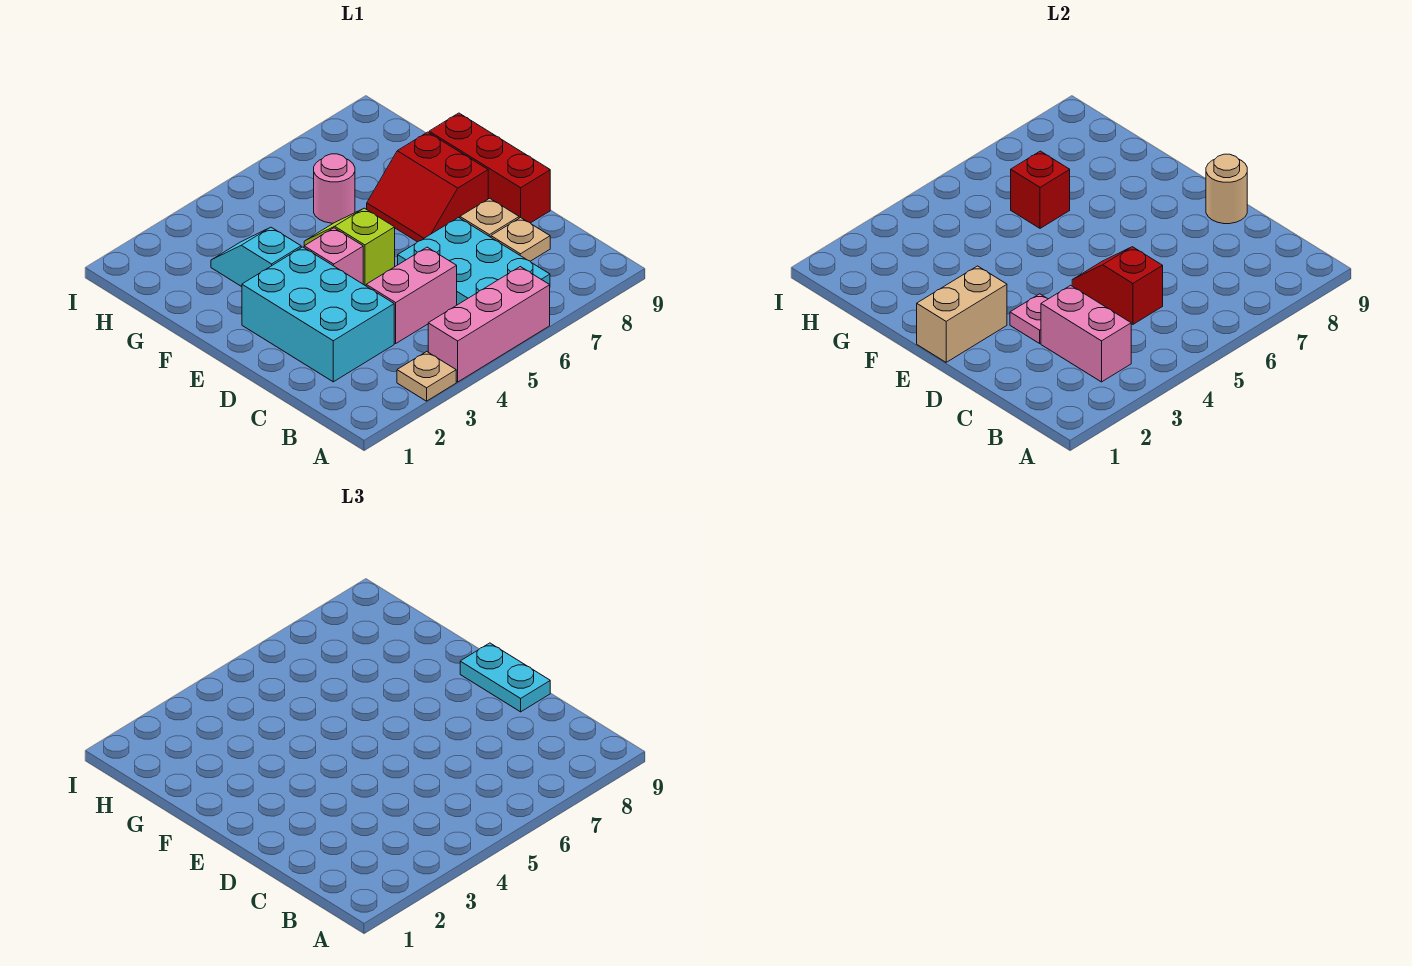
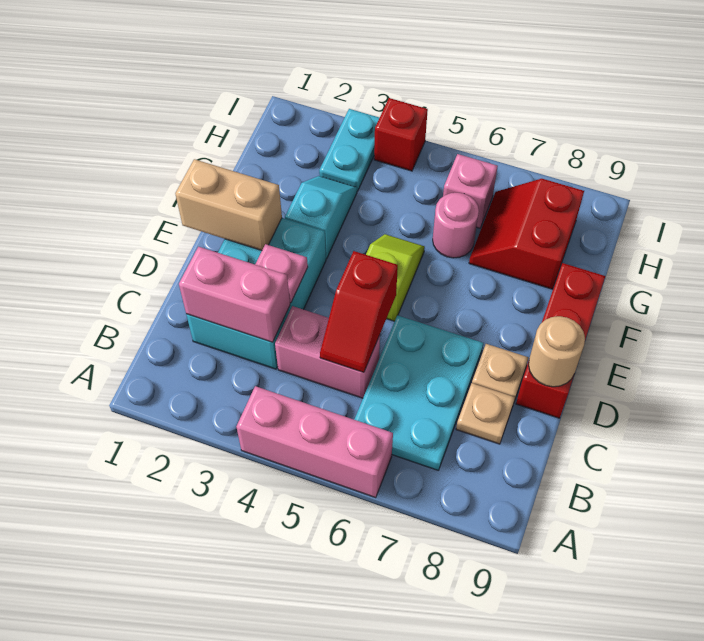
tan plate A3 level 1 -> none
pink brick B3:C3 level 2 -> pink brick C2:C3 level 2
red slope C5:D5 level 2 top C -> red slope C5:D5 level 2 top D
cyan plate D9:E9 level 3 -> cyan plate H3:I3 level 1
pink brick E4 level 1 -> pink brick H6 level 1
red slope E7:F8 level 1 top 8 -> red slope G7:H8 level 1 top 8
red brick G6 level 2 -> red brick I4 level 1

